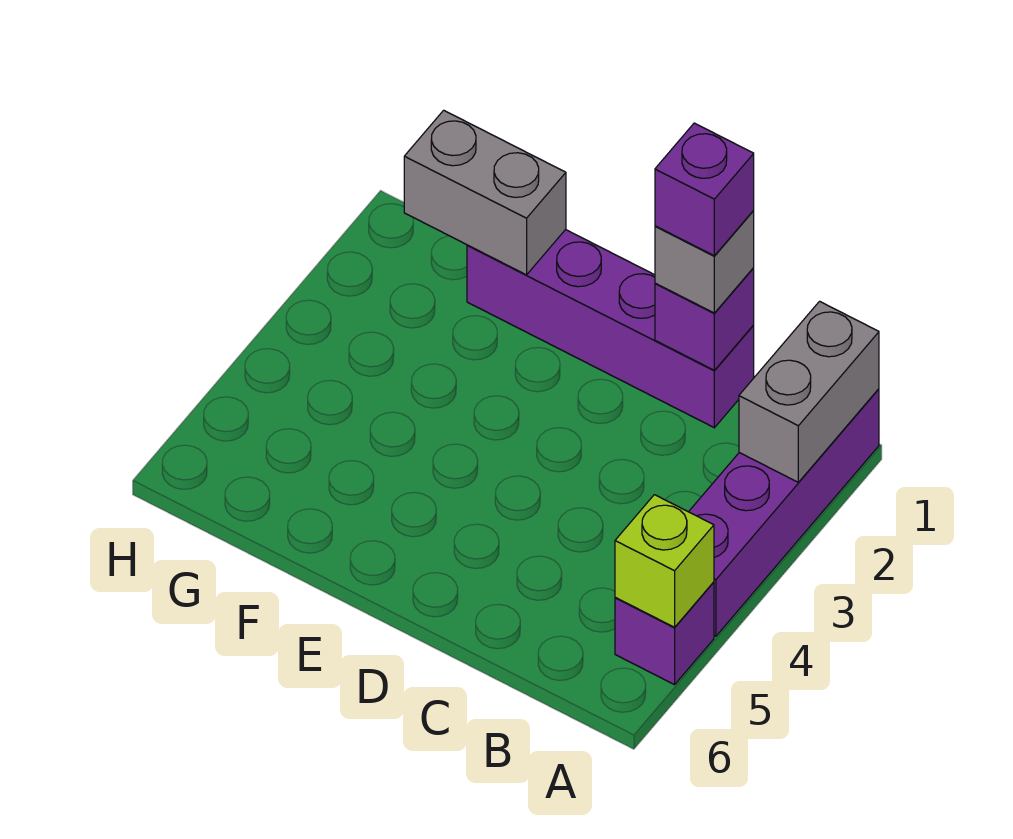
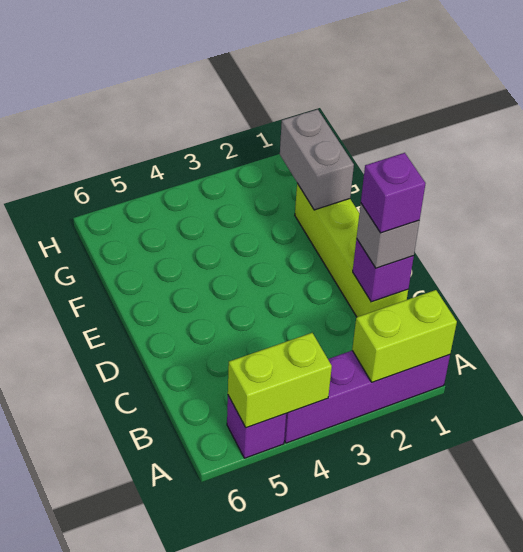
grey brick A1:A2 level 2 -> lime brick A1:A2 level 2
lime brick A5 level 2 -> lime brick A4:A5 level 2
purple brick C1:F1 level 1 -> lime brick C1:F1 level 1

